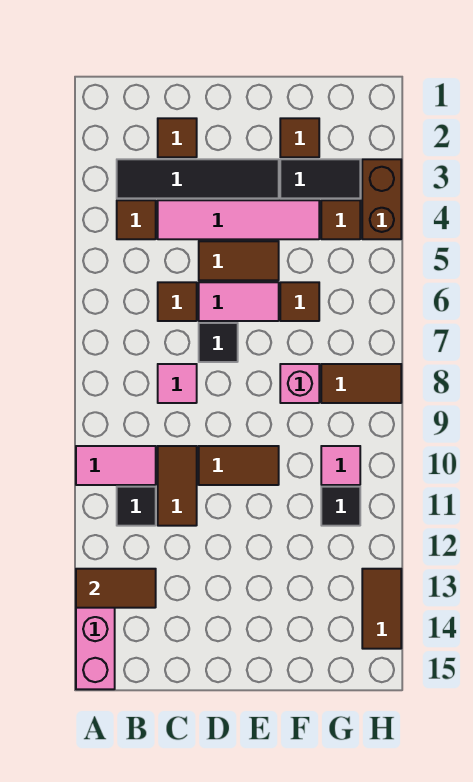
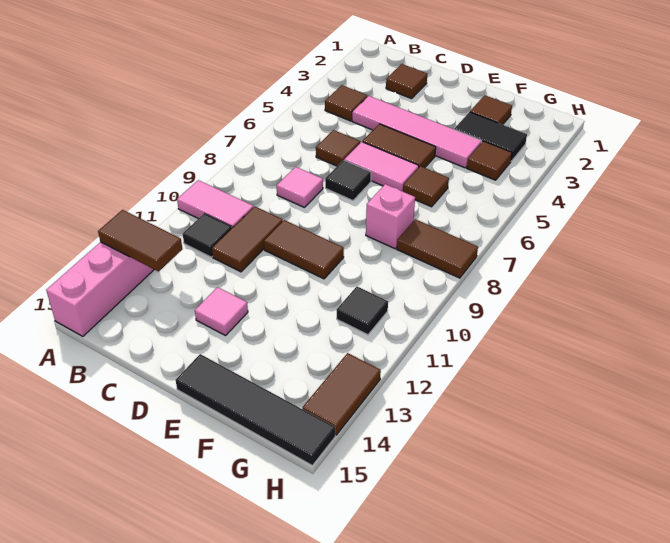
black tile B3:E3 level 1 -> black tile E15:H15 level 1
pink tile G10 level 1 -> pink tile D13 level 1
brown brick H3:H4 level 1 -> none

